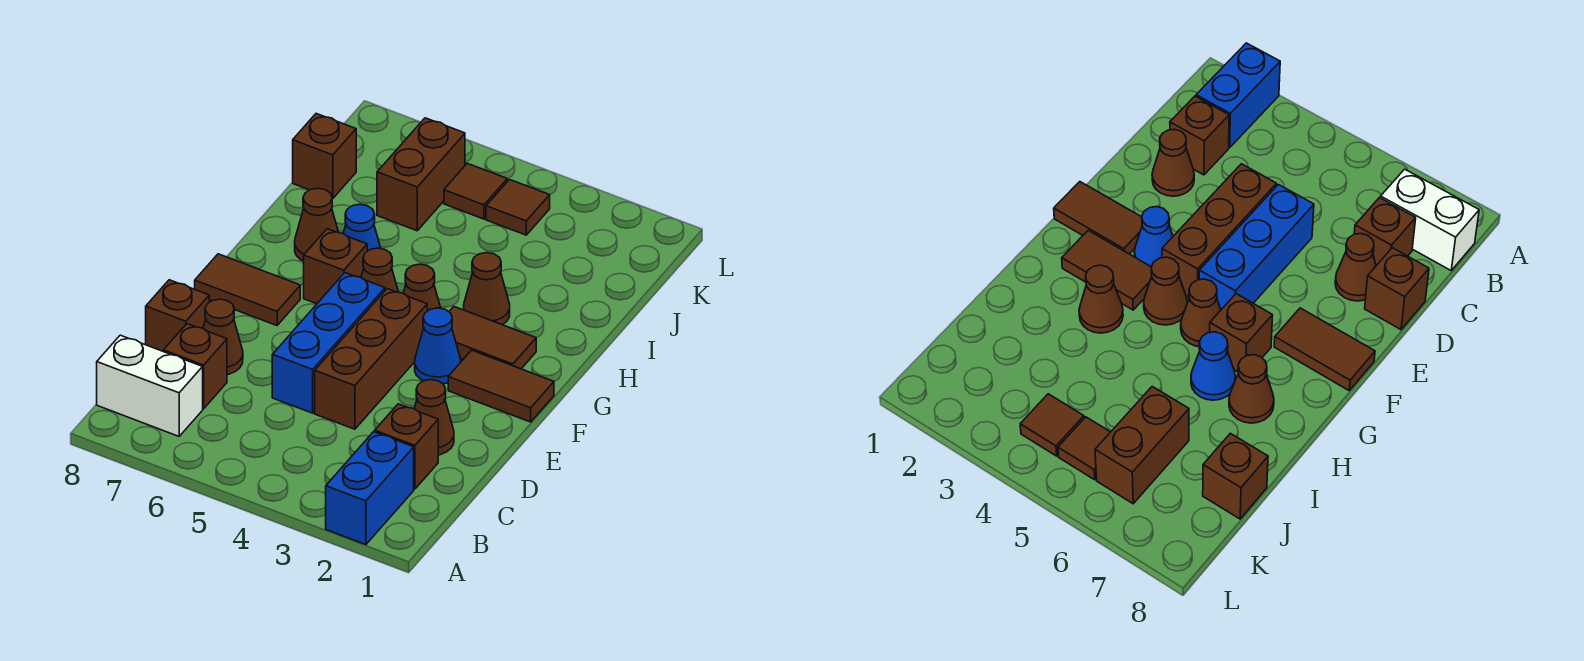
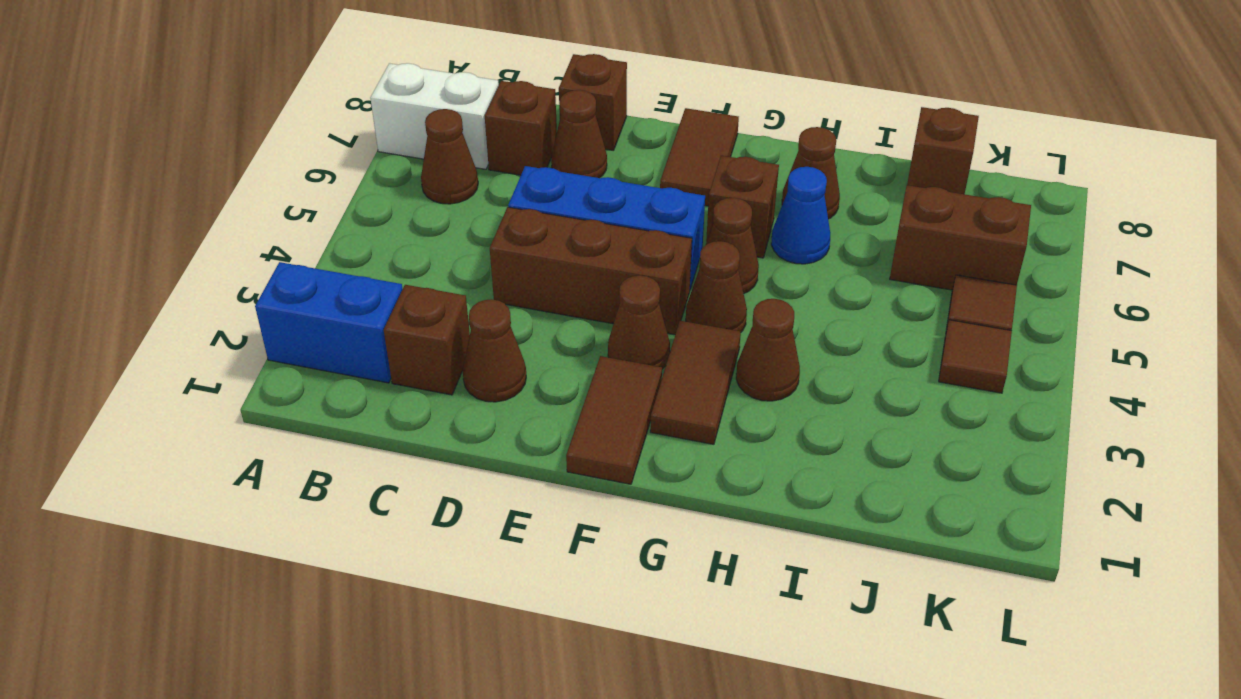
none -> brown cone B6 level 1
white brick B7:B8 level 1 -> white brick A7:B7 level 1
blue cone F3 level 1 -> brown cone F3 level 1

